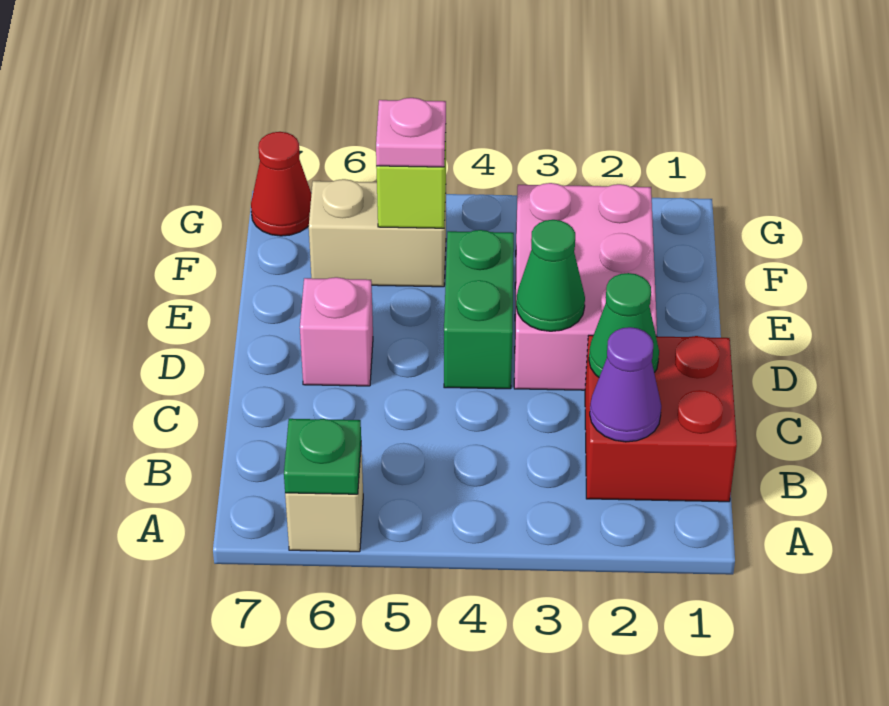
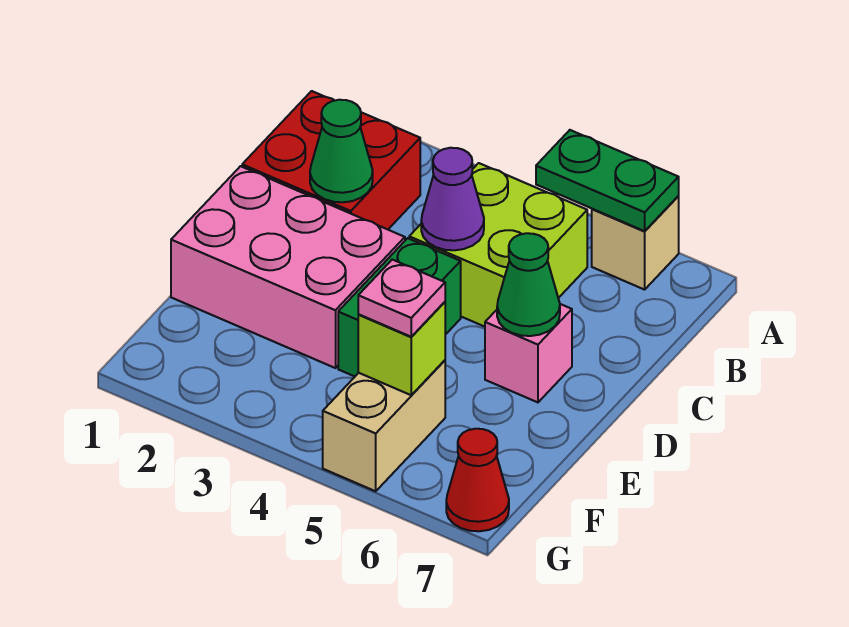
green plate A6 level 2 -> green plate A5:A6 level 2
purple cone B2 level 2 -> purple cone C4 level 2
none -> lime brick B4:C5 level 1
pink brick D2:F3 level 1 -> pink brick D1:E3 level 1
green cone D3 level 2 -> green cone D6 level 2
tan brick F5:F6 level 1 -> tan brick F5:G5 level 1

